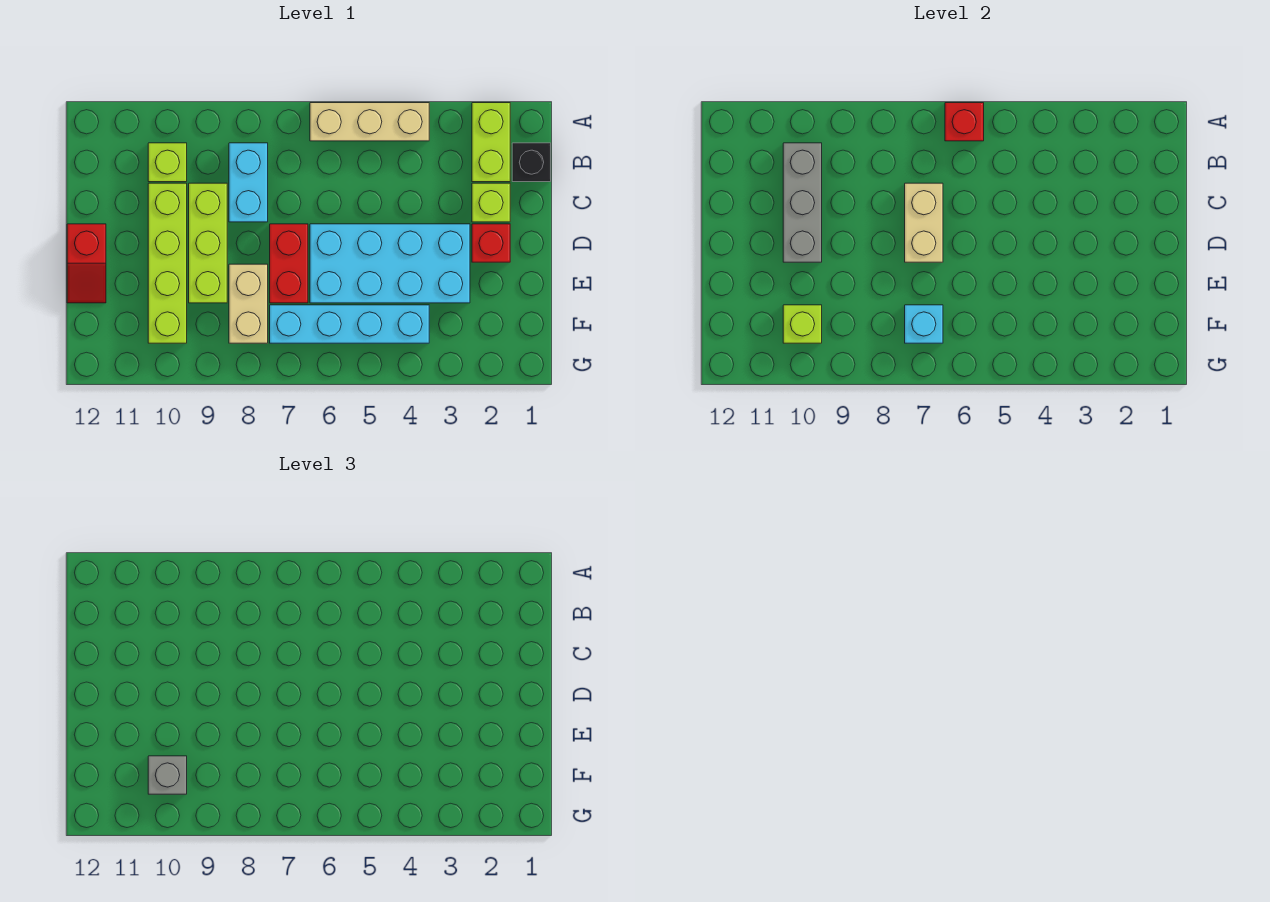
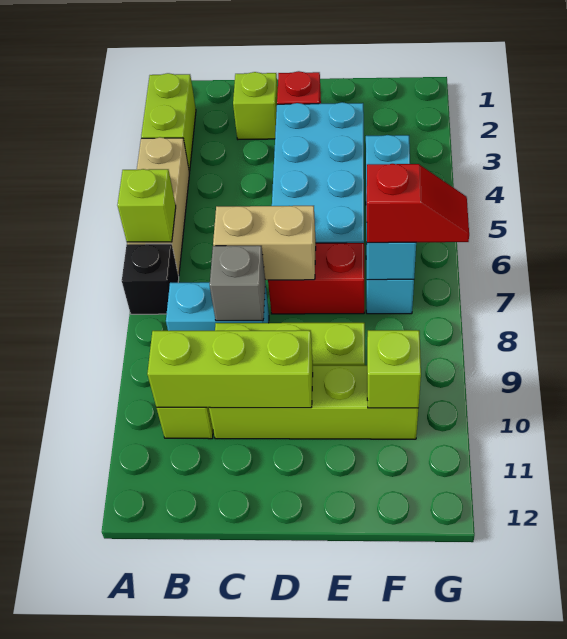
lime brick A2:B2 level 1 -> lime brick A2:A3 level 1
red brick A6 level 2 -> lime brick A6 level 2
black brick B1 level 1 -> black brick A7 level 1
grey brick B10:D10 level 2 -> lime brick B10:D10 level 2
red slope D12:E12 level 1 top D -> red slope F7:G7 level 3 top F
tan brick E8:F8 level 1 -> none
grey brick F10 level 3 -> grey brick C8 level 2

